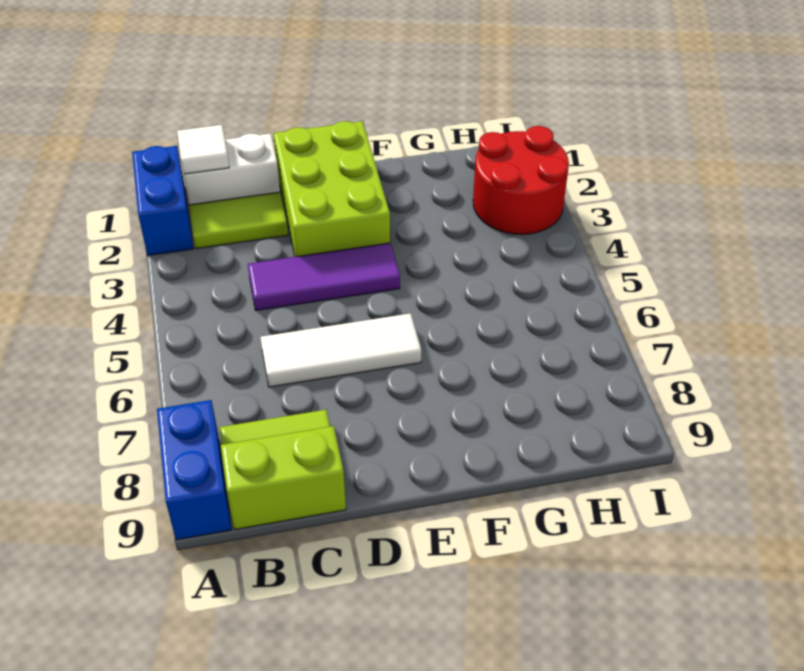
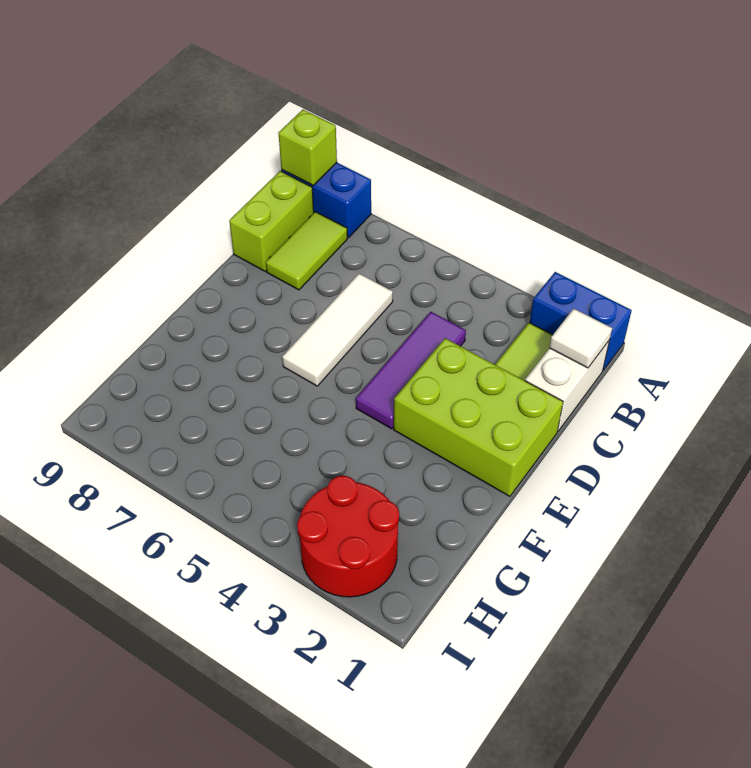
none -> lime brick A9 level 2

